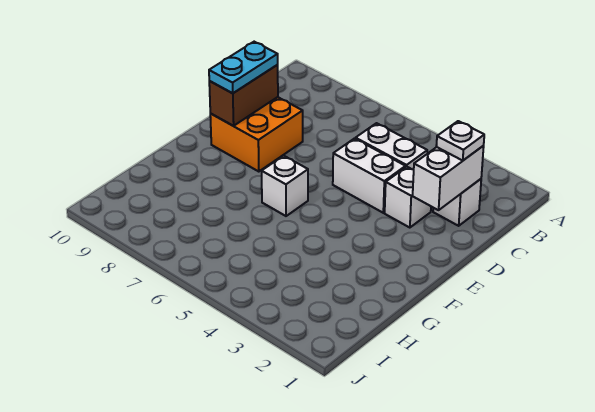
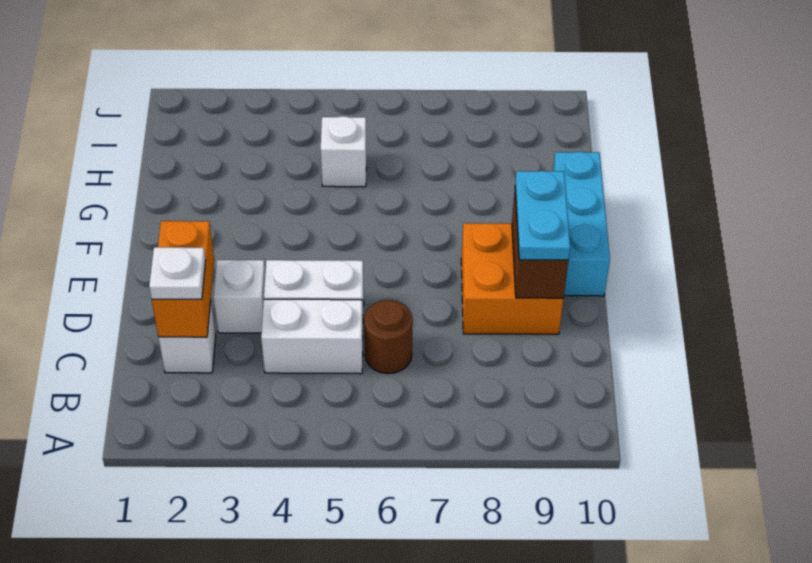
white brick C2:D2 level 2 -> orange brick C2:D2 level 2
none -> brown round brick C6 level 1
none -> cyan brick E10:G10 level 1
white brick F6 level 1 -> white brick H5 level 1

